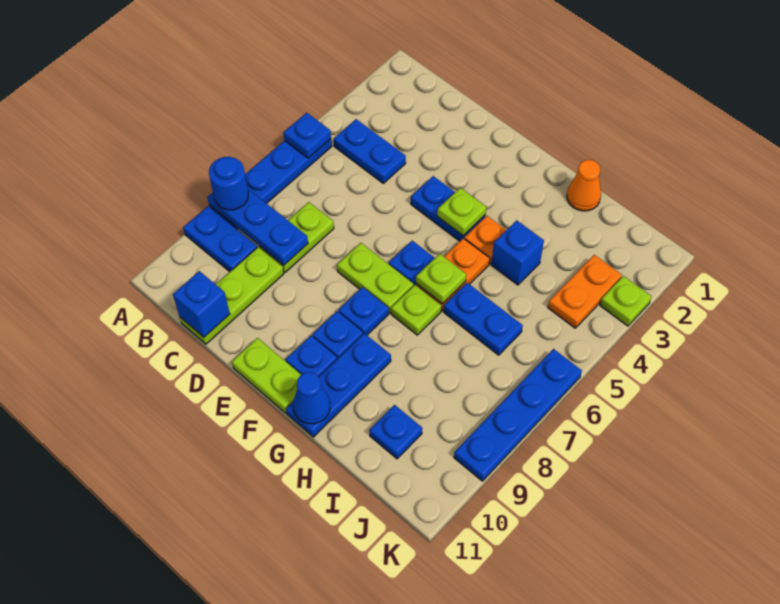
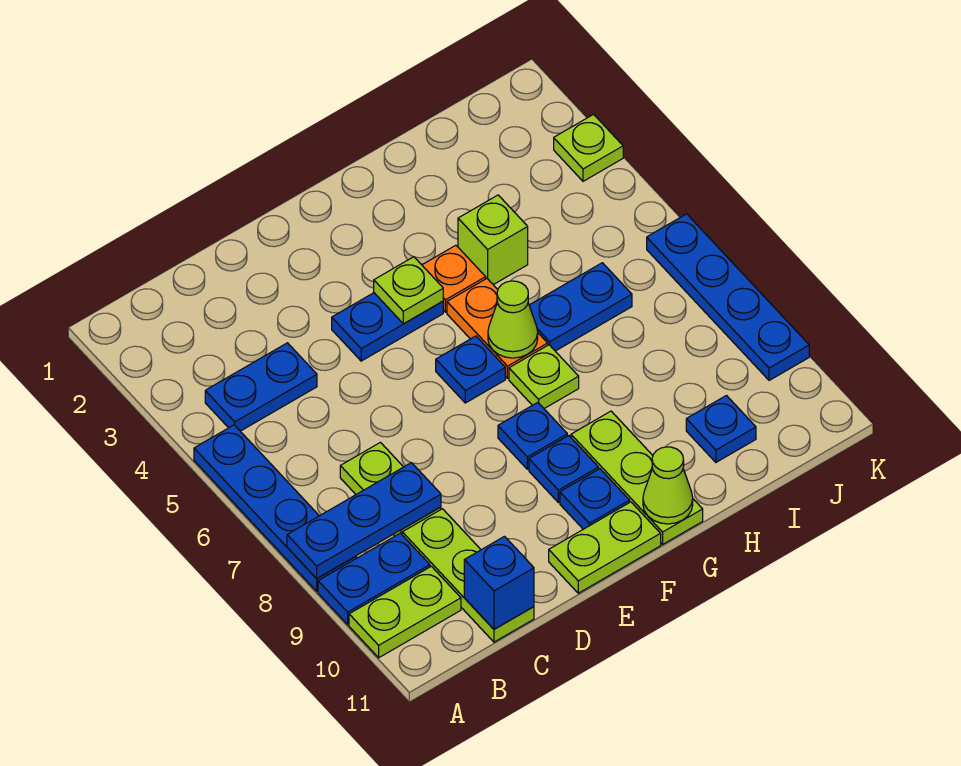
blue plate A5 level 2 -> none
blue round brick A8 level 3 -> none
lime plate E7:F7 level 1 -> lime plate A10:B10 level 1
lime plate G6 level 2 -> lime cone G6 level 2
blue plate G9:G11 level 1 -> lime plate G9:G11 level 1
blue cone G11 level 2 -> lime cone G11 level 2
orange cone H1 level 1 -> none
blue brick H4 level 1 -> lime brick H4 level 1
orange plate J3:J4 level 1 -> none

